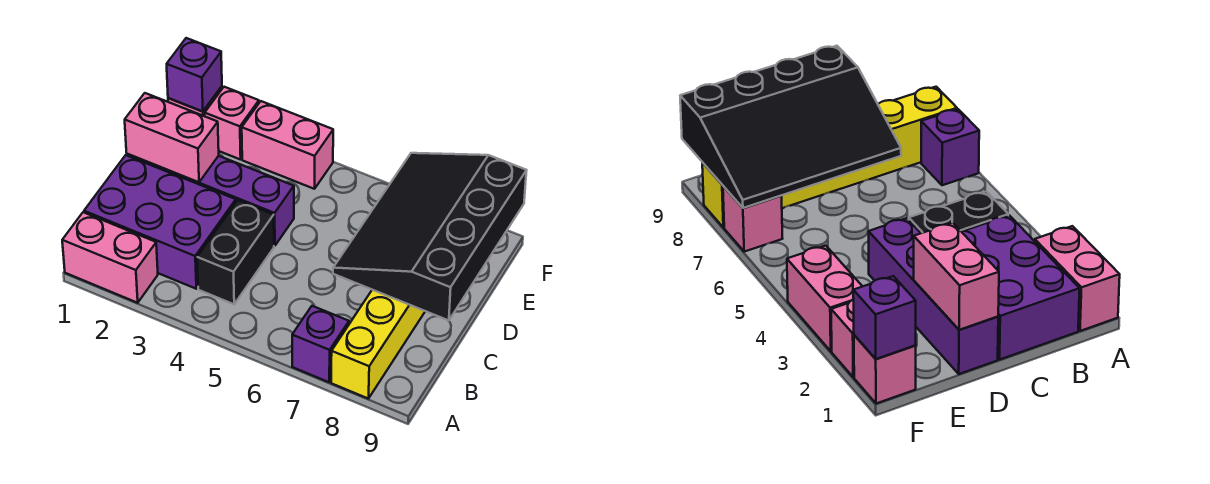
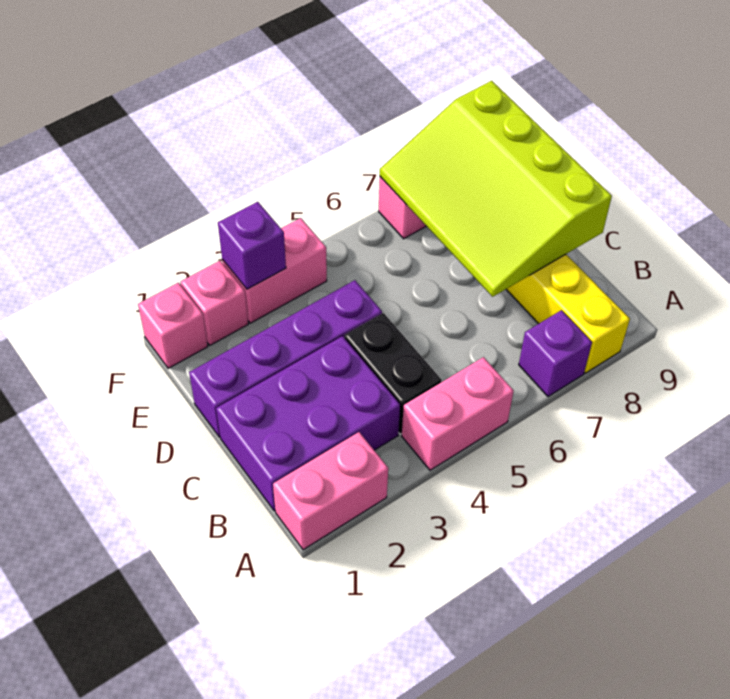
black slope C7:F9 level 2 top 9 -> lime slope C7:F9 level 2 top 9
pink brick D1:D2 level 2 -> pink brick A4:A5 level 1
purple brick F1 level 2 -> purple brick F3 level 2

